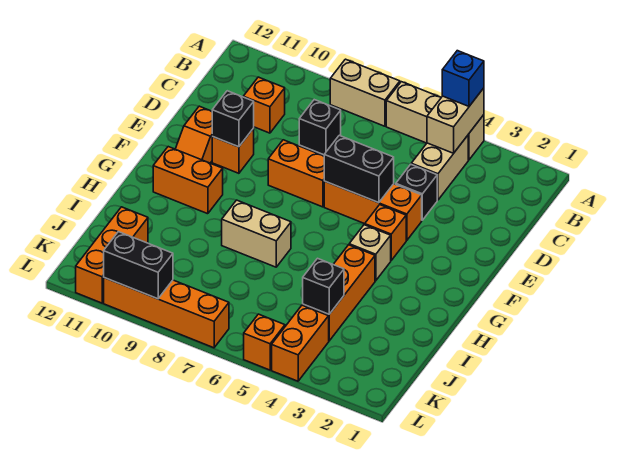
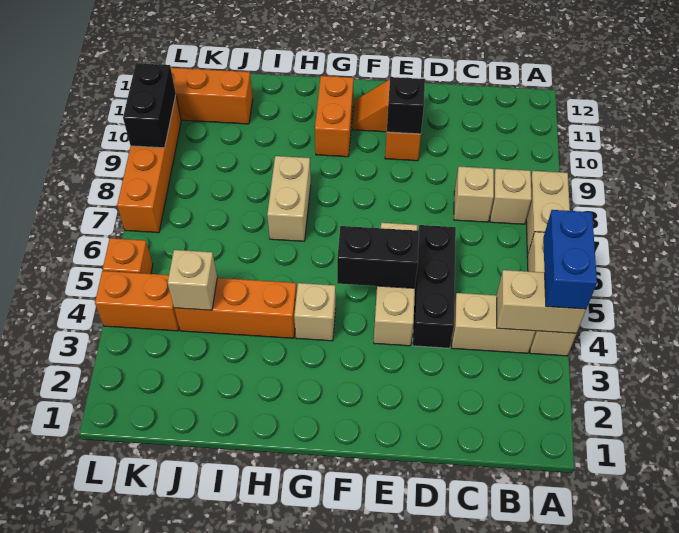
blue brick A4 level 3 -> blue brick A4:A5 level 3
none -> tan brick B8 level 1
black brick C8 level 1 -> tan brick C8 level 1
orange brick C10 level 1 -> none
black brick D4 level 1 -> black brick D4:D6 level 1
orange brick E4:E6 level 1 -> tan brick E4:E6 level 1
black brick E5:E6 level 2 -> black brick E5:F5 level 2
orange brick E7:E8 level 1 -> none
orange brick F4 level 1 -> none
black brick J4 level 2 -> tan brick J4 level 2

